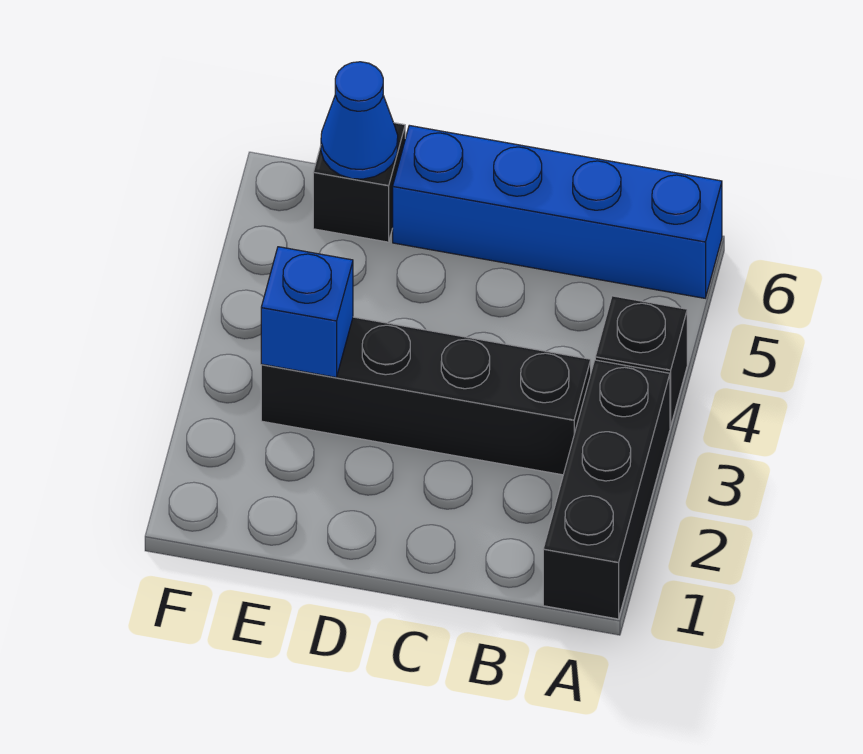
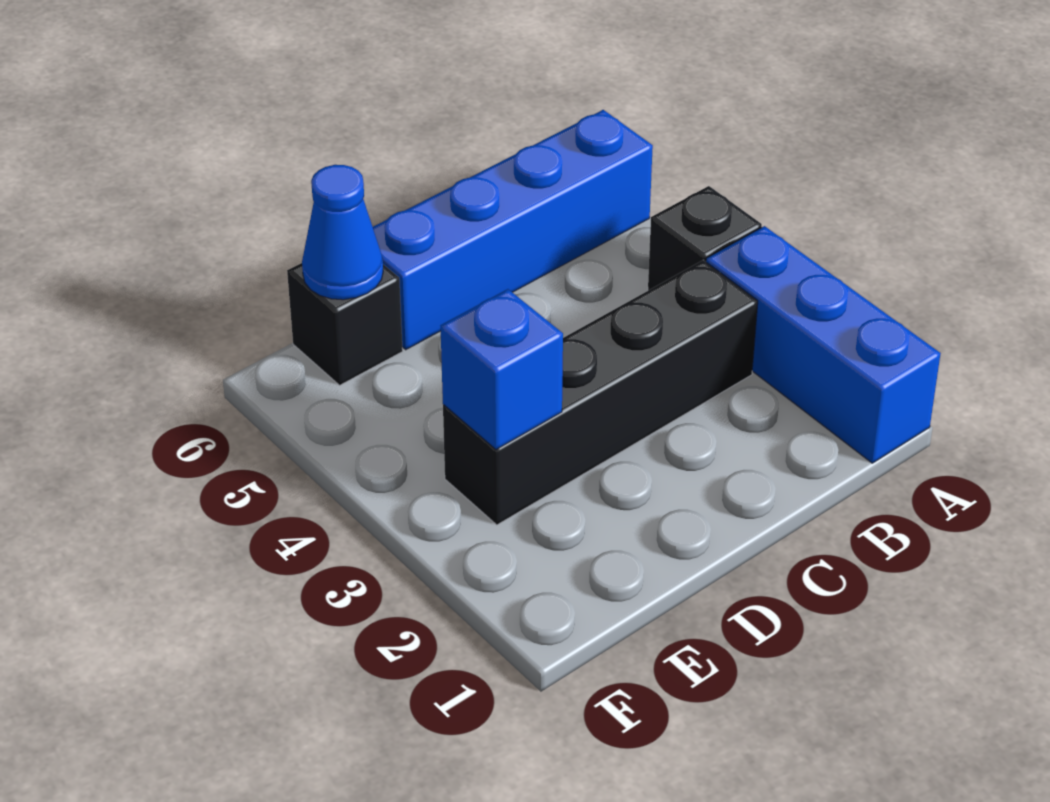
black brick A1:A3 level 1 -> blue brick A1:A3 level 1

